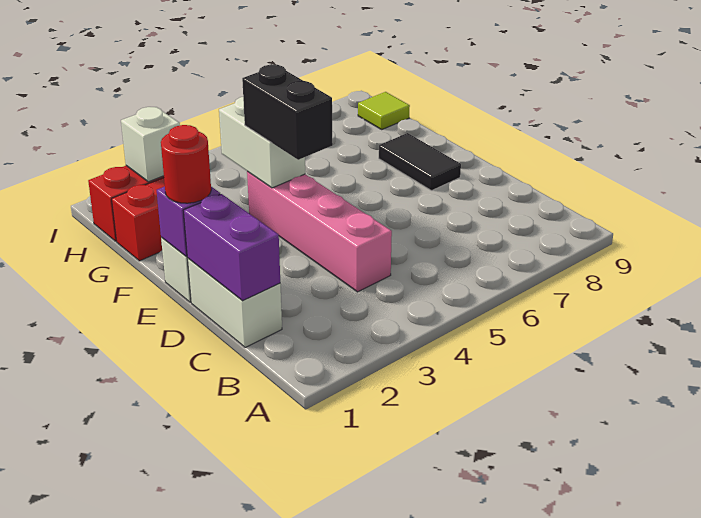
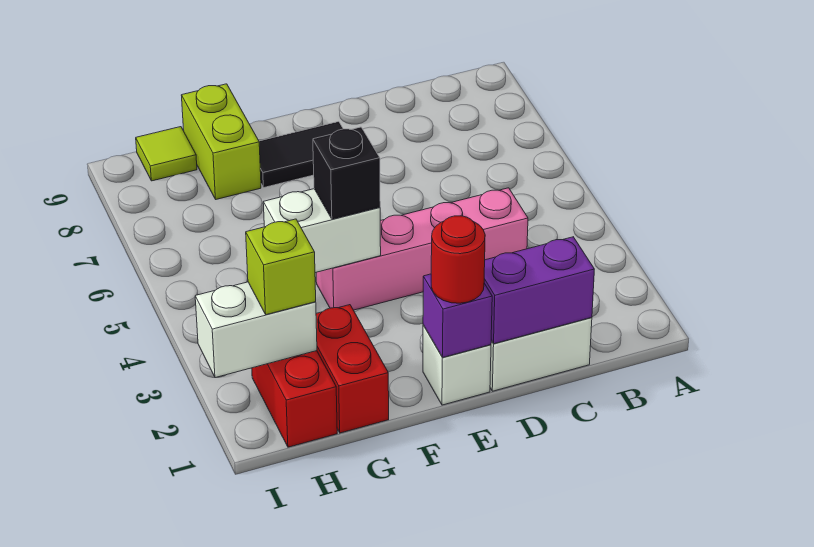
black brick E4:F4 level 3 -> black brick F4 level 3
none -> lime brick G8:G9 level 1
white brick H2 level 2 -> white brick H2:I2 level 2
none -> lime brick H2 level 3

